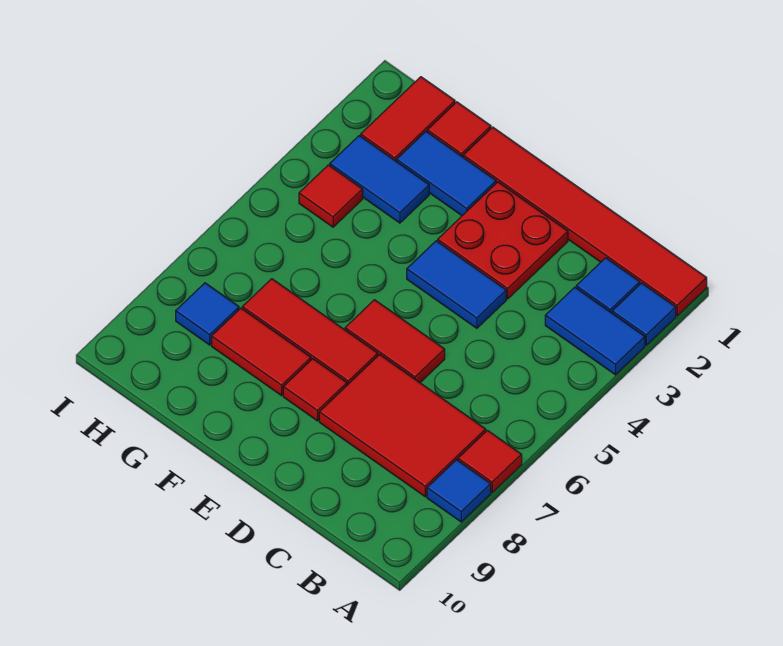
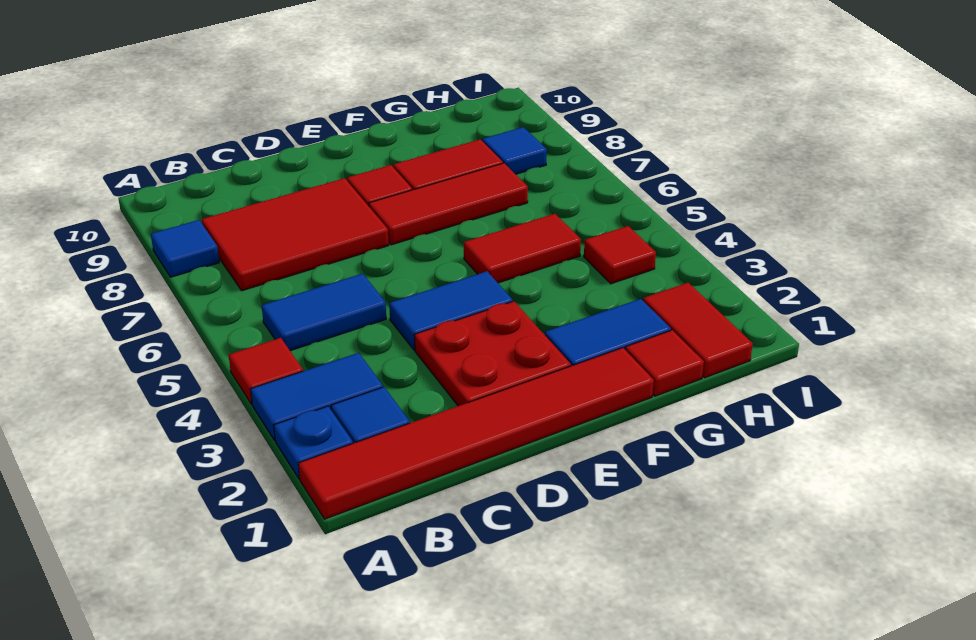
blue tile A2 level 1 -> blue plate A2 level 1
red tile A7 level 1 -> red tile A4 level 1
red tile D6:E6 level 1 -> red tile F5:G5 level 1
blue tile G3:H3 level 1 -> blue tile B5:C5 level 1

